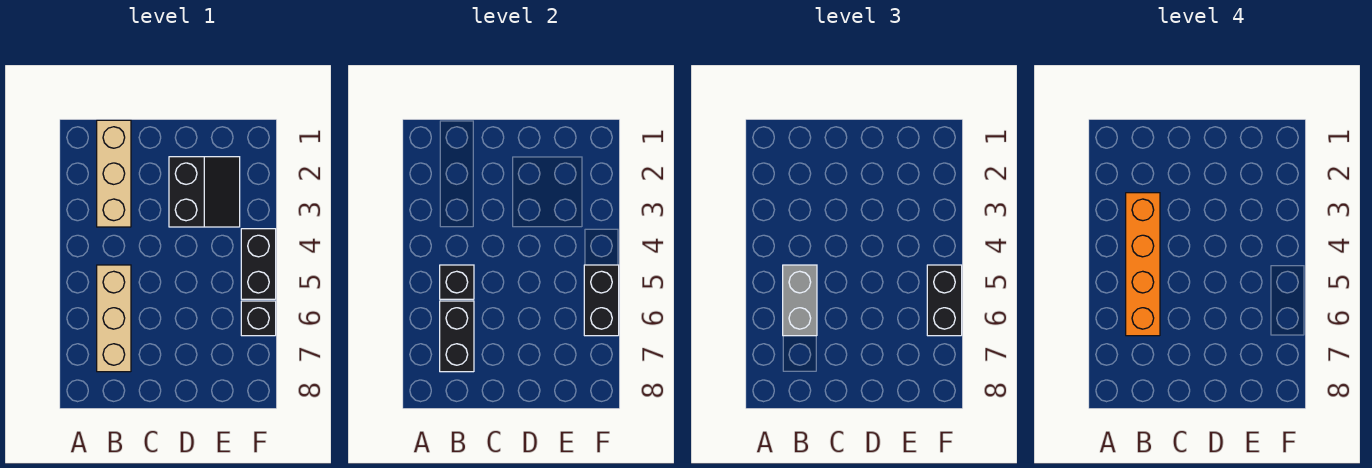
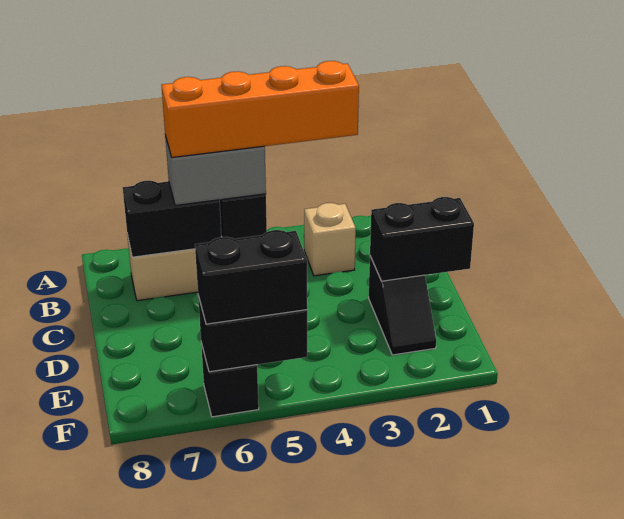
tan brick B1:B3 level 1 -> tan brick B3 level 1
black slope D2:E3 level 1 top D -> black slope D2:E2 level 1 top D
black brick F4:F5 level 1 -> black brick D1:D2 level 2

